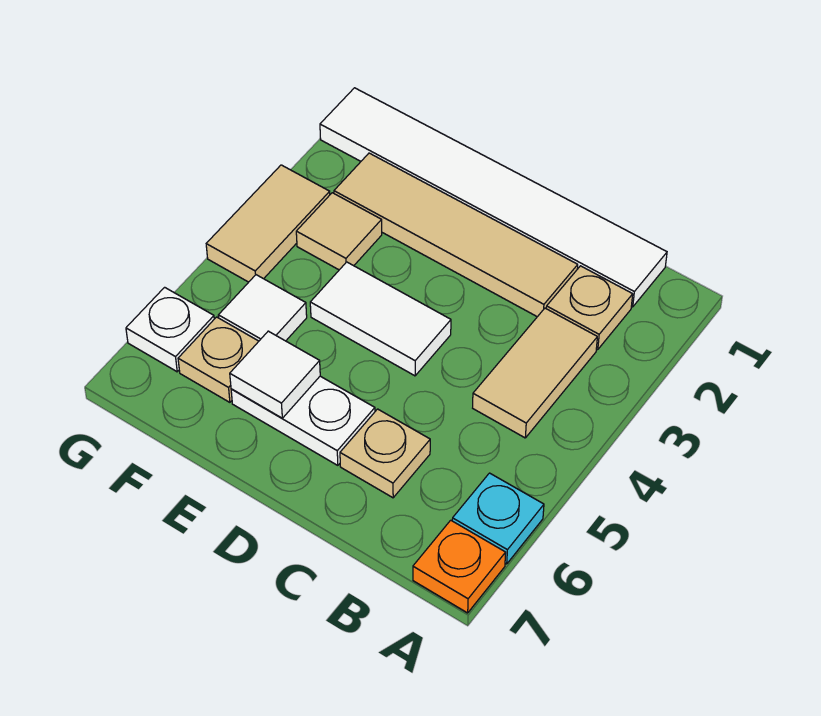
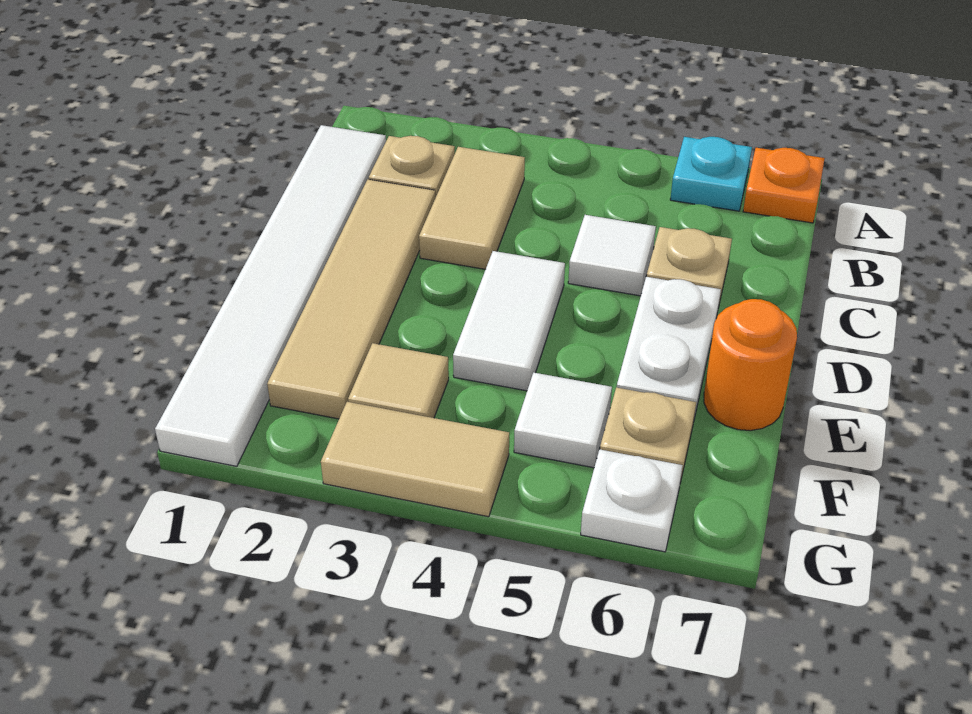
tan tile B3:B4 level 1 -> tan tile B3:C3 level 1
white tile E6 level 2 -> white tile C5 level 1
none -> orange round brick E7 level 1

